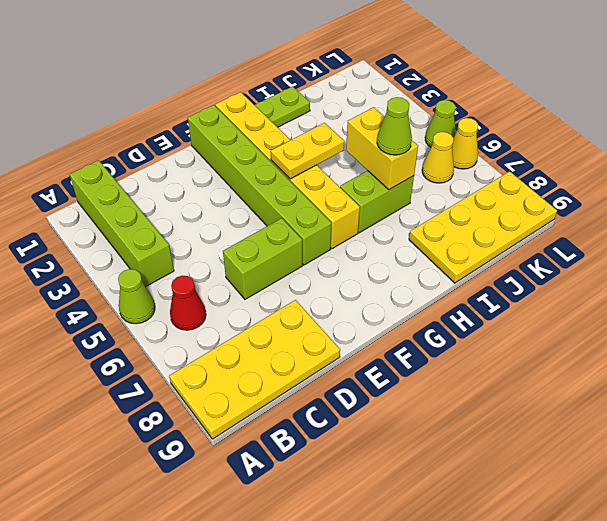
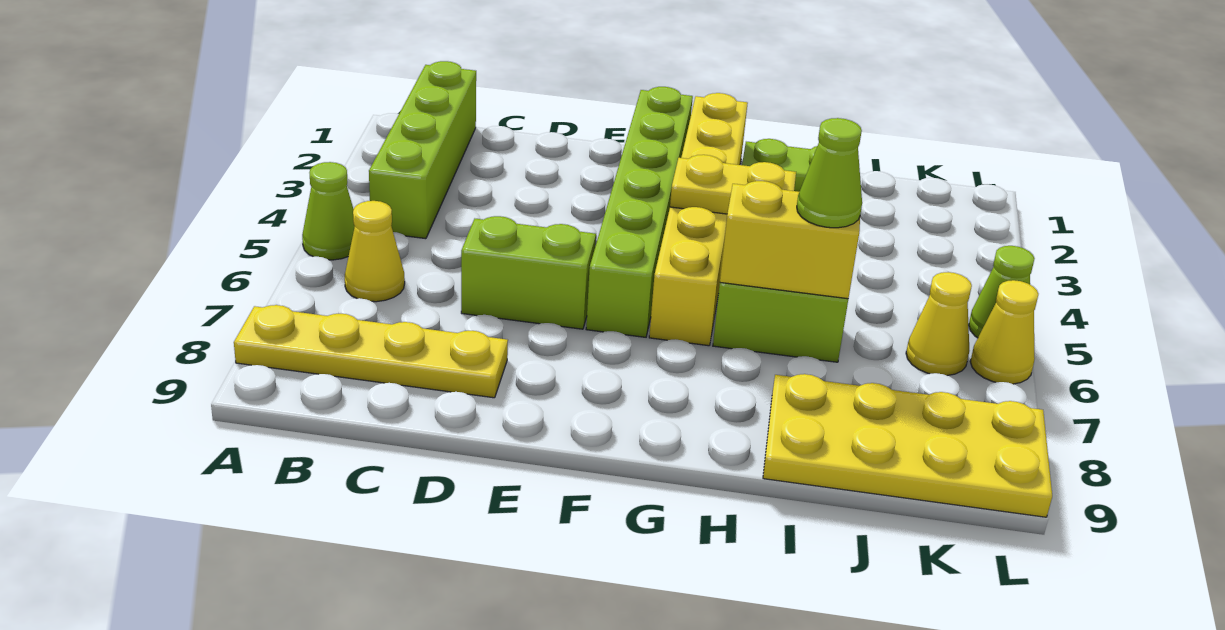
yellow plate A8:D9 level 1 -> yellow plate A8:D8 level 1
red cone B6 level 1 -> yellow cone B6 level 1
yellow brick I5:I6 level 2 -> yellow brick H6:I6 level 2

